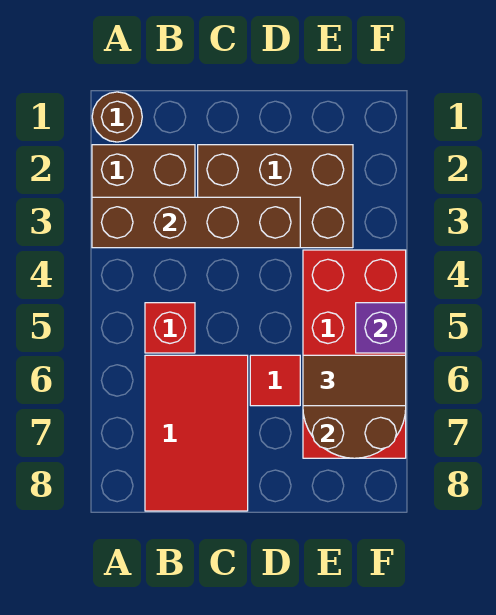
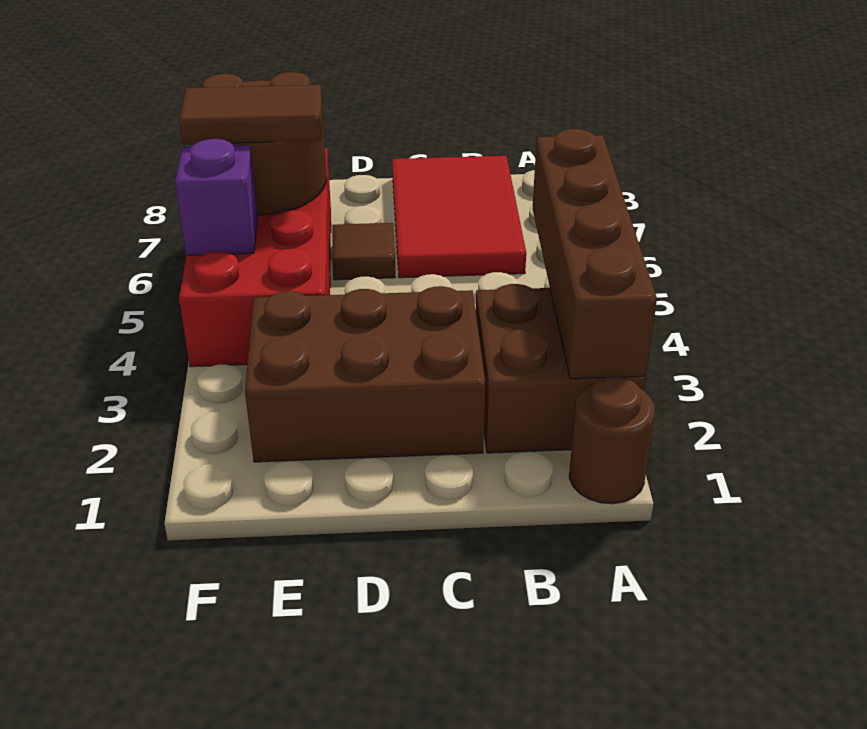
brown brick A3:D3 level 2 -> brown brick A2:A5 level 2
red brick B5 level 1 -> none
red tile D6 level 1 -> brown tile D6 level 1

